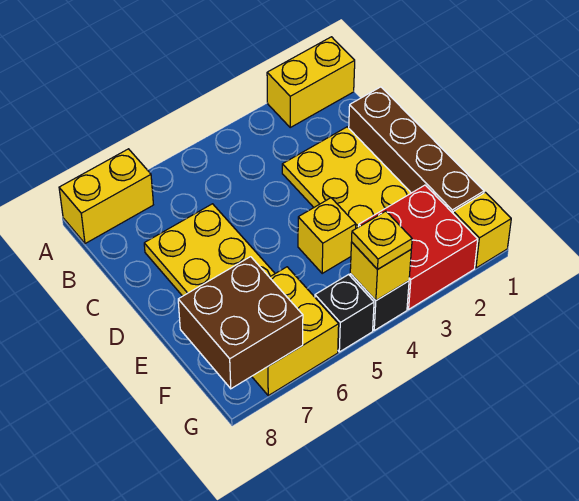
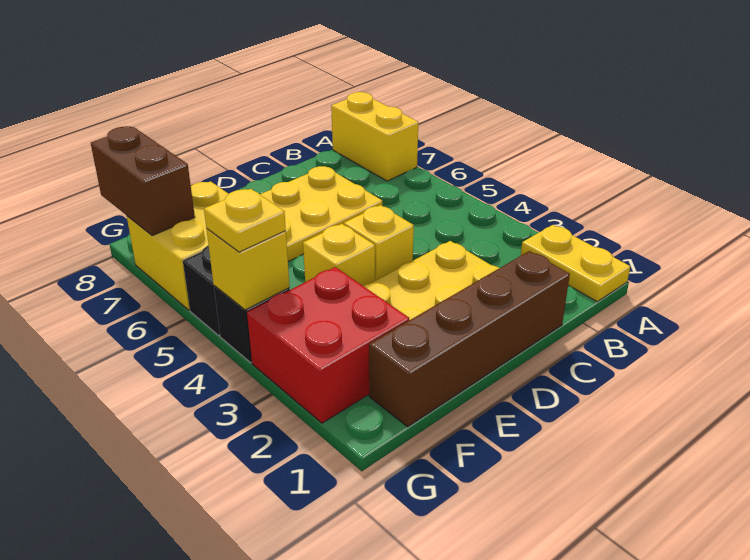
yellow brick A1:A2 level 1 -> yellow plate A1:A2 level 1
brown brick F7:G8 level 2 -> brown brick G7:G8 level 2
yellow brick G1 level 1 -> yellow brick D4 level 1

